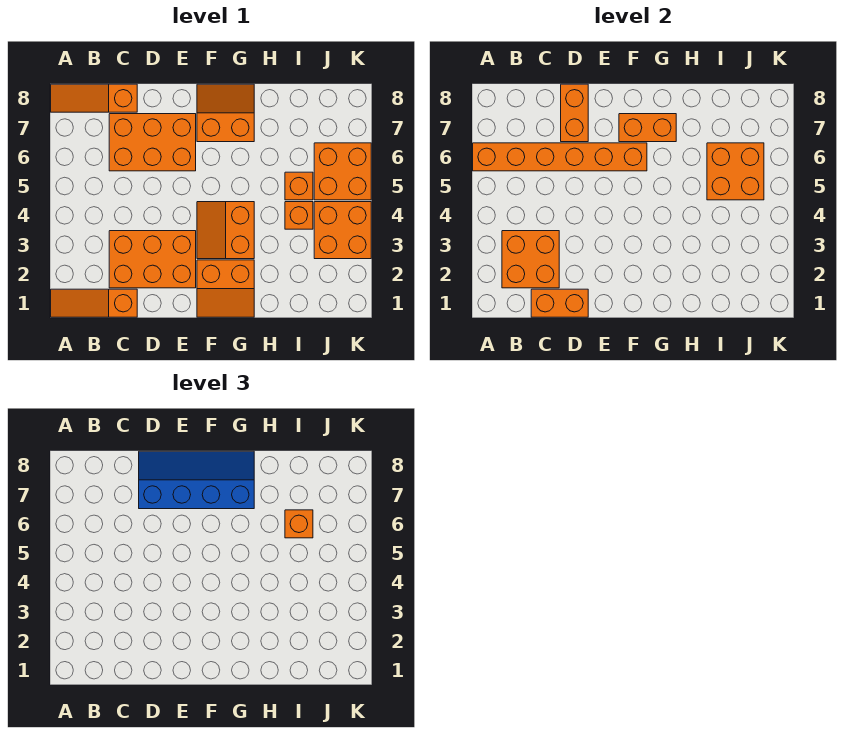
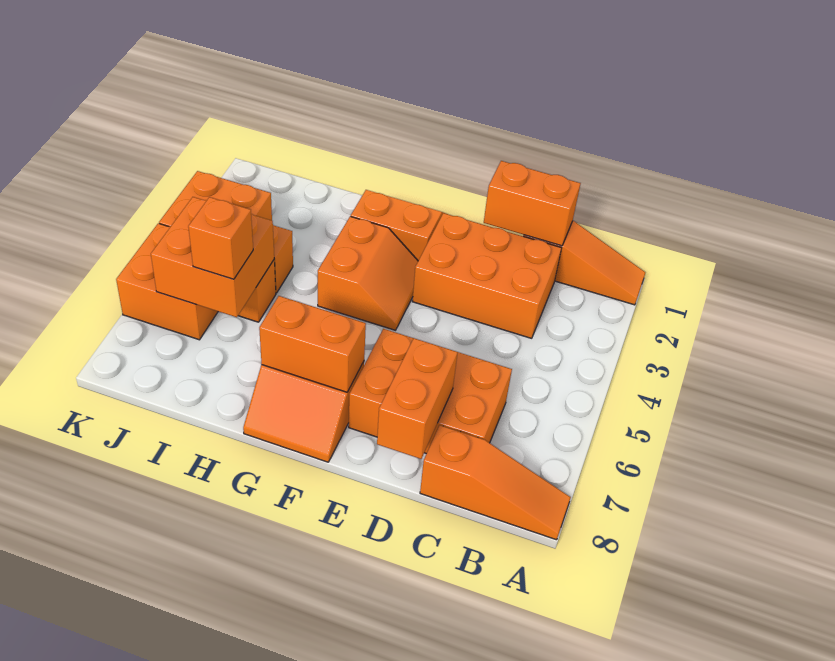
orange brick A6:F6 level 2 -> none
orange brick B2:C3 level 2 -> none
blue slope D7:G8 level 3 top 7 -> none

